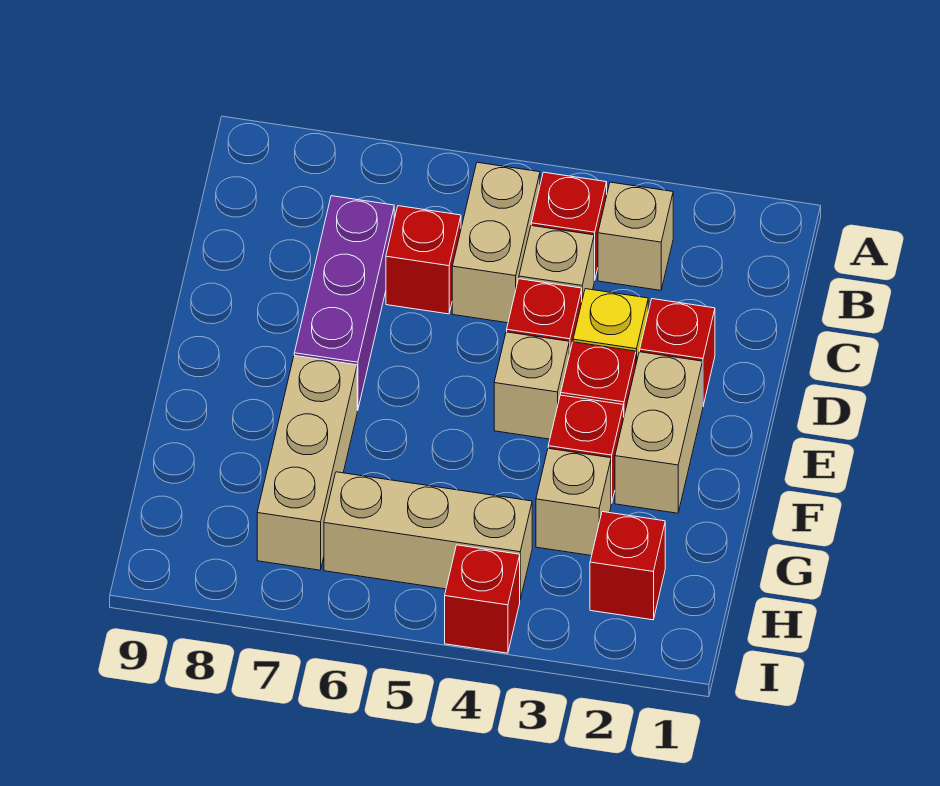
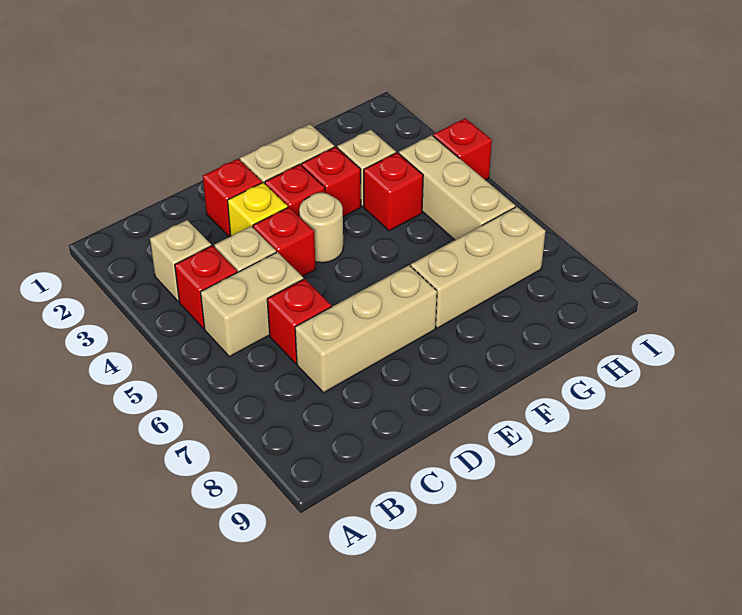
purple brick C7:E7 level 1 -> tan brick C7:E7 level 1
tan brick E4 level 1 -> tan round brick E4 level 1
red brick H2 level 1 -> red brick G4 level 1

